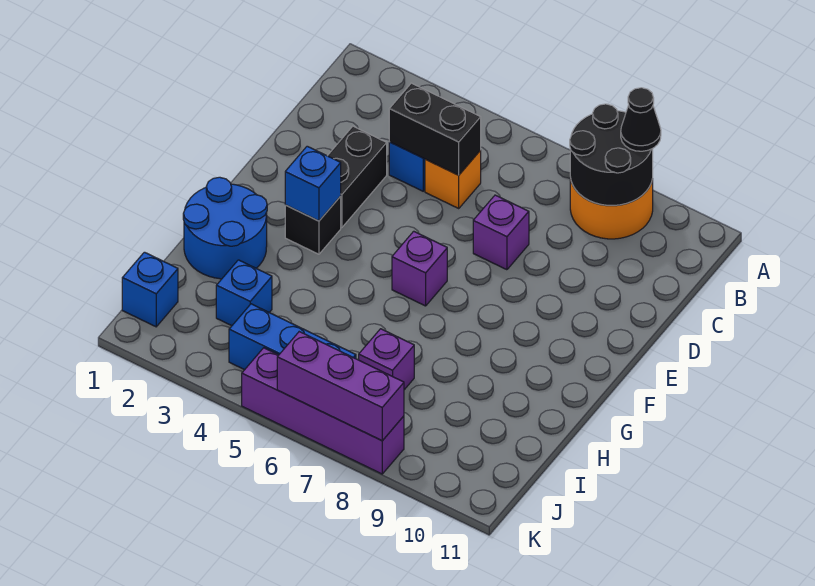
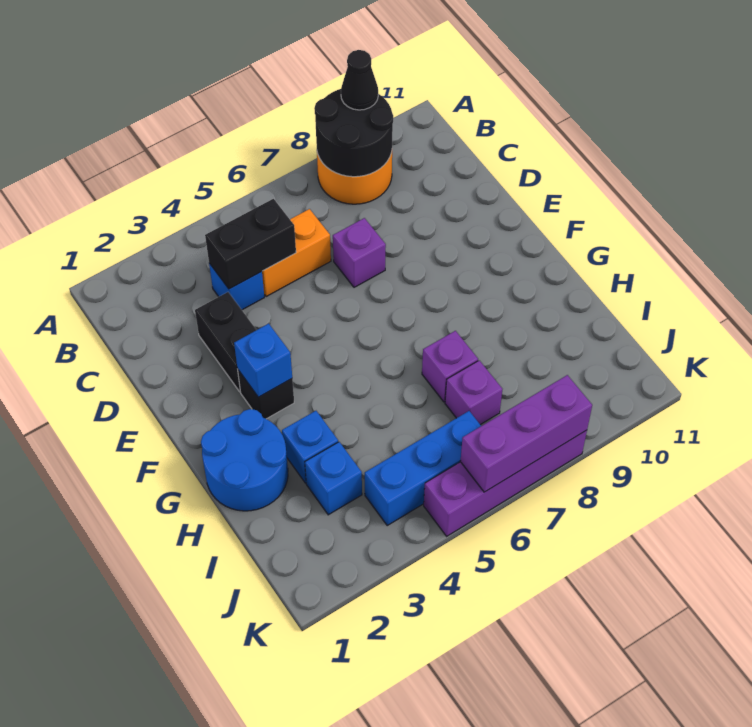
orange brick C5 level 1 -> orange brick C5:C6 level 1
purple brick F6 level 1 -> purple brick H7 level 1
blue brick J1 level 1 -> blue brick H3 level 1

